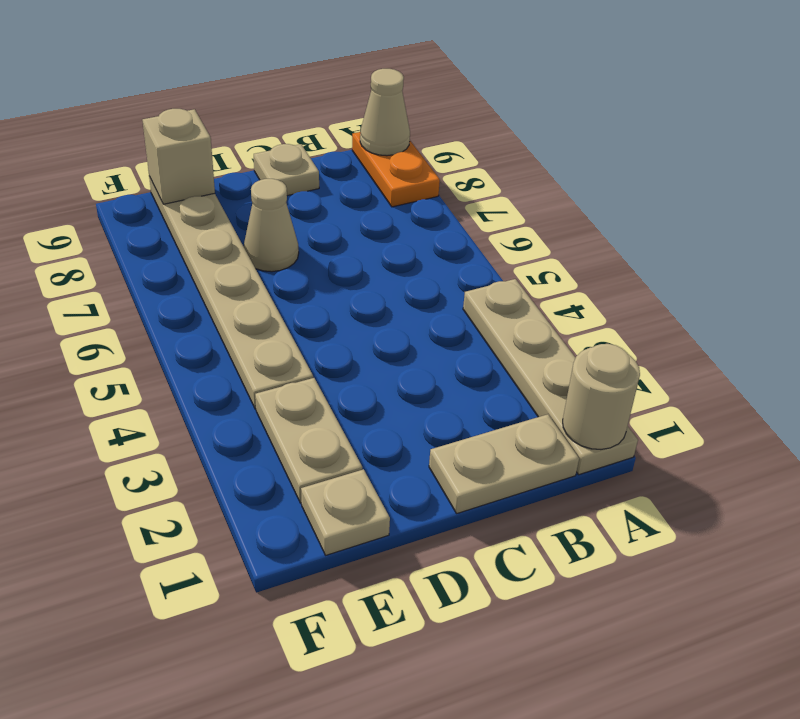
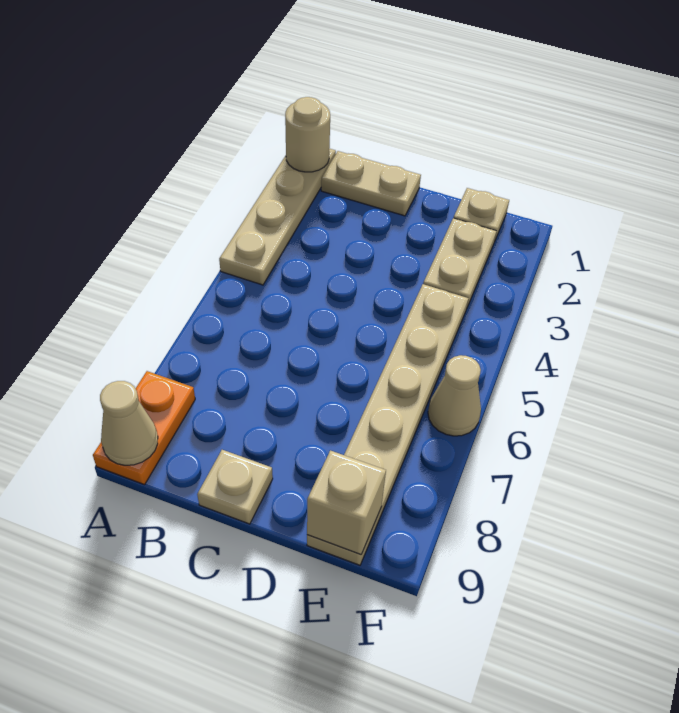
tan cone D7 level 1 -> tan cone F6 level 1

